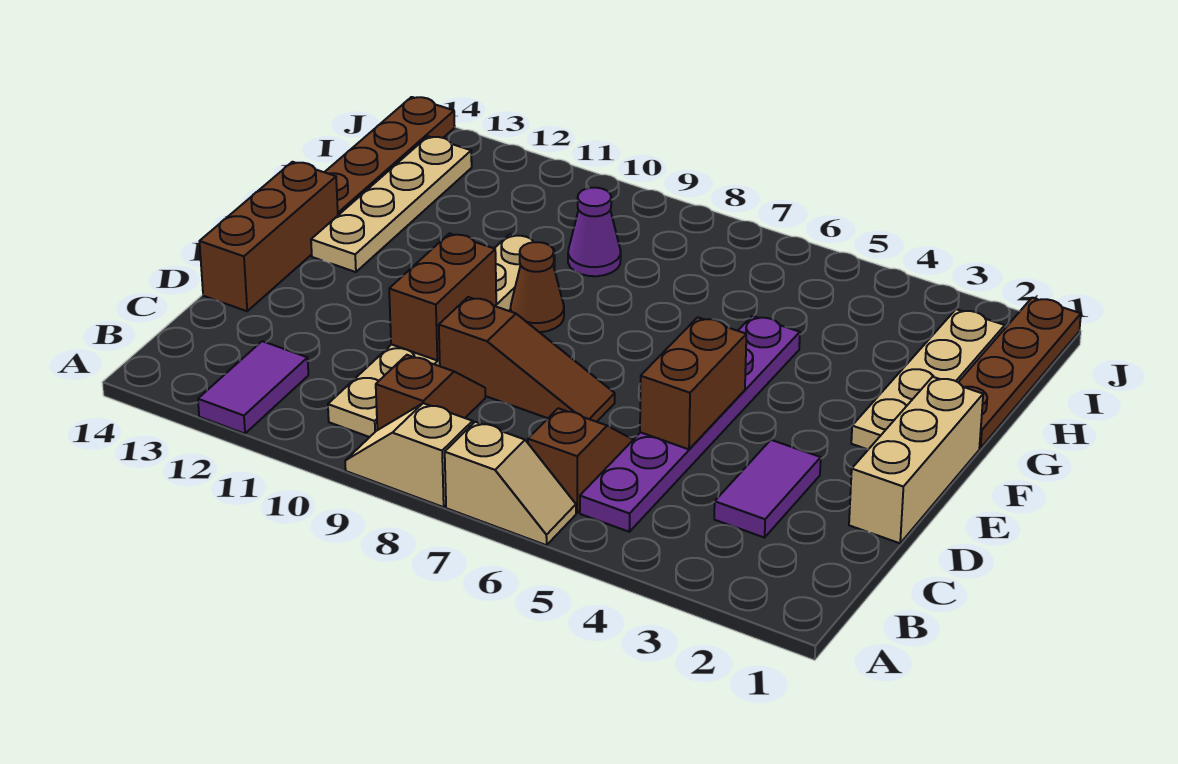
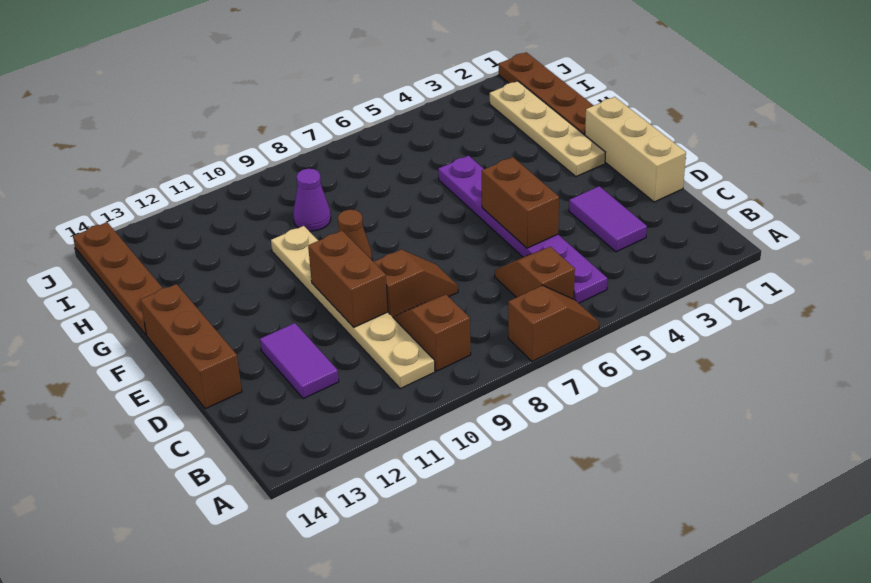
tan slope A6:A7 level 1 top 7 -> brown slope A6:A7 level 1 top 7
tan slope A8:A9 level 1 top 8 -> none
purple tile A12:B12 level 1 -> purple tile C12:D12 level 1
brown slope D7:D9 level 1 top 9 -> brown slope D8:D9 level 1 top 9
tan plate F13:I13 level 1 -> none

